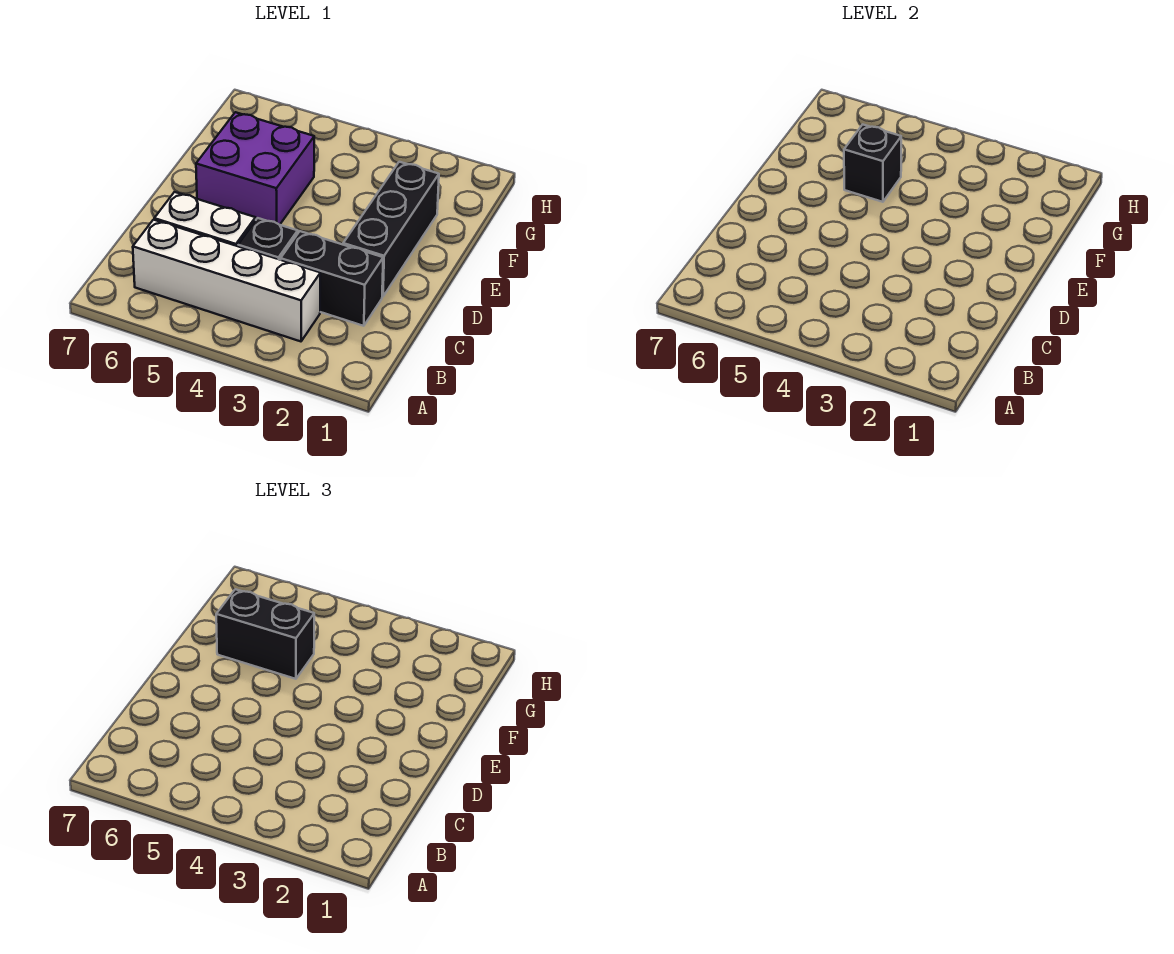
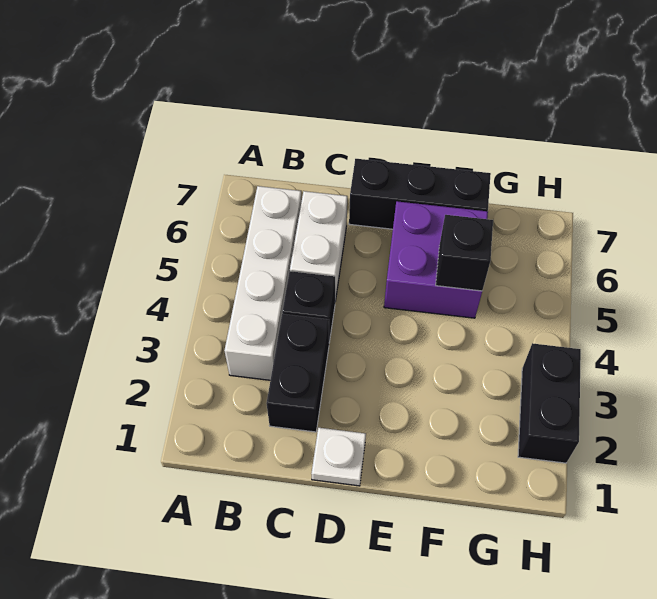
none -> white plate D1 level 1
black brick D2:F2 level 1 -> black brick D7:F7 level 1
black brick F5:F6 level 3 -> black brick H2:H3 level 1

